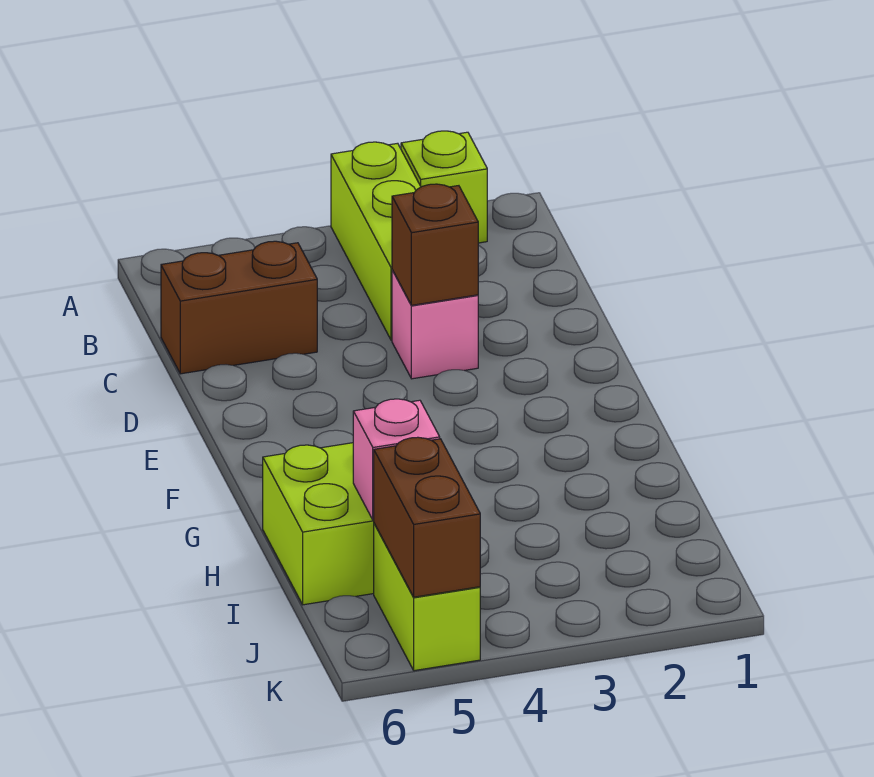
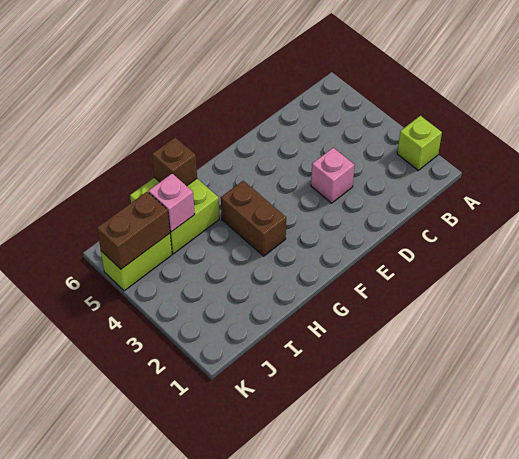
lime brick A3:C3 level 1 -> none
brown brick C5:C6 level 1 -> brown brick G3:G4 level 1
brown brick D3 level 2 -> brown brick H6 level 2

